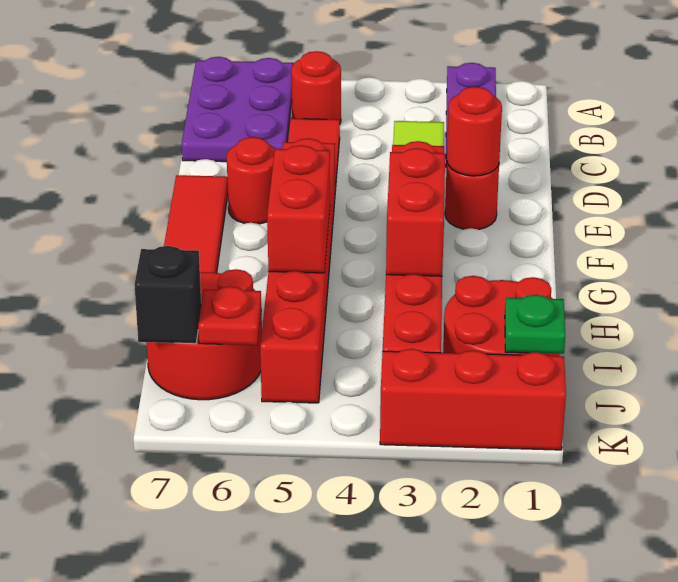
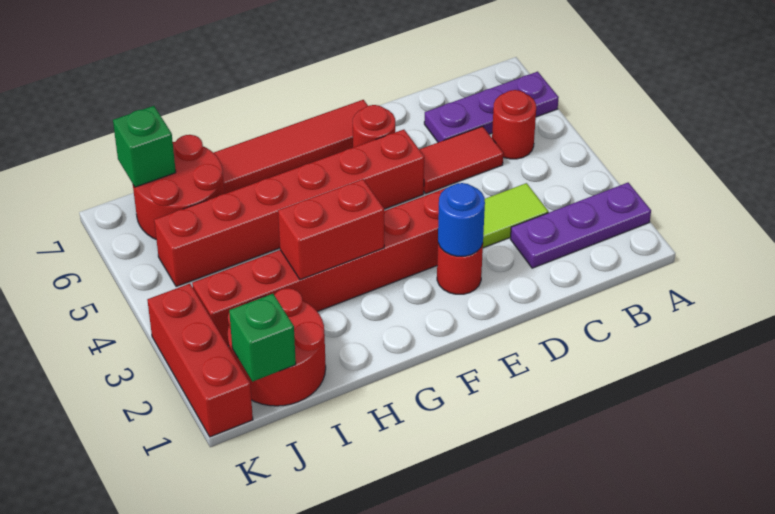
purple plate A6:C7 level 1 -> purple plate A6:C6 level 1
red round brick E2 level 2 -> blue round brick E2 level 2
red brick G5:H5 level 2 -> none
green plate J1 level 2 -> green brick J1 level 2
red plate J6 level 2 -> none
black brick J7 level 2 -> green brick J7 level 2

